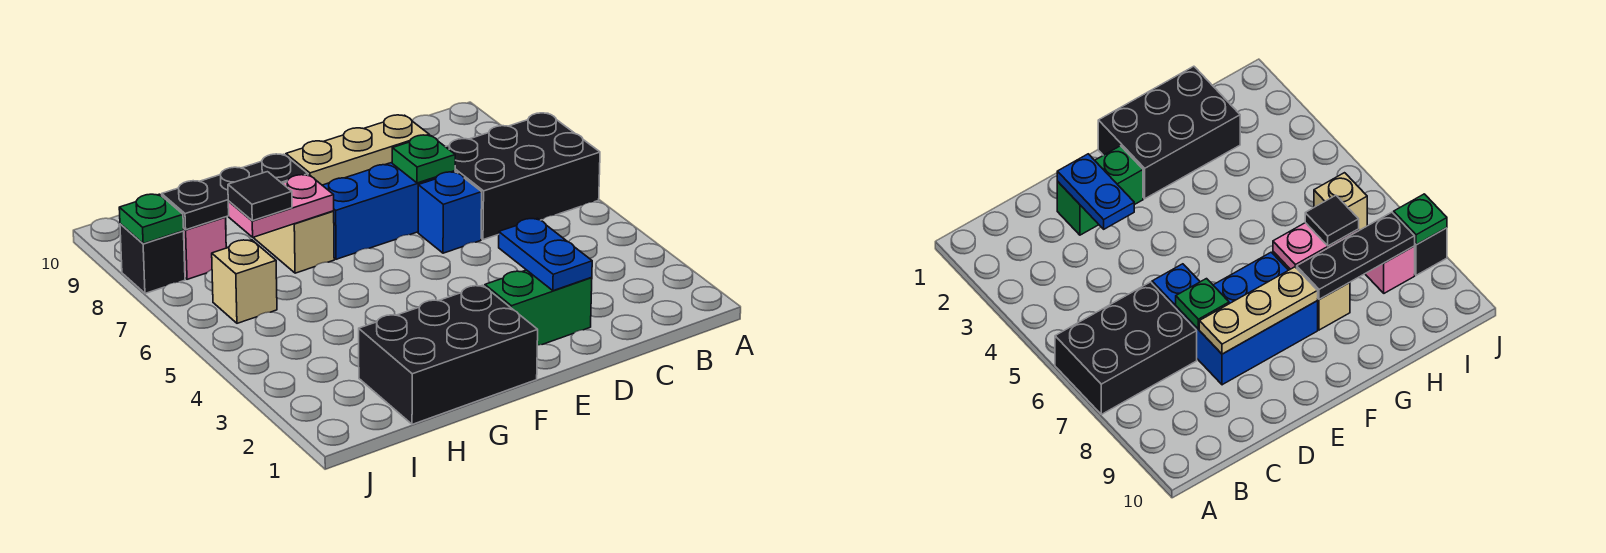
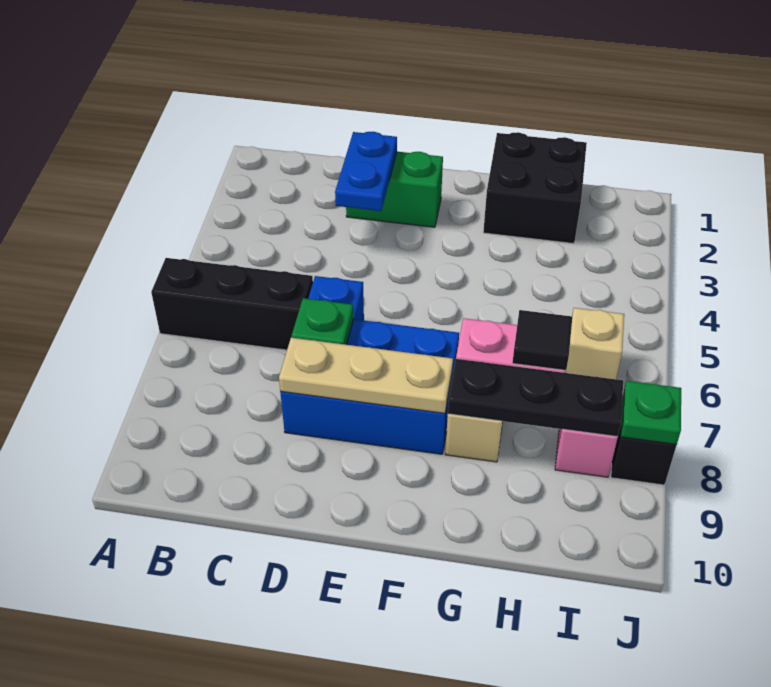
black brick A6:C7 level 1 -> black brick A6:C6 level 1
black brick F1:H2 level 1 -> black brick G1:H2 level 1

